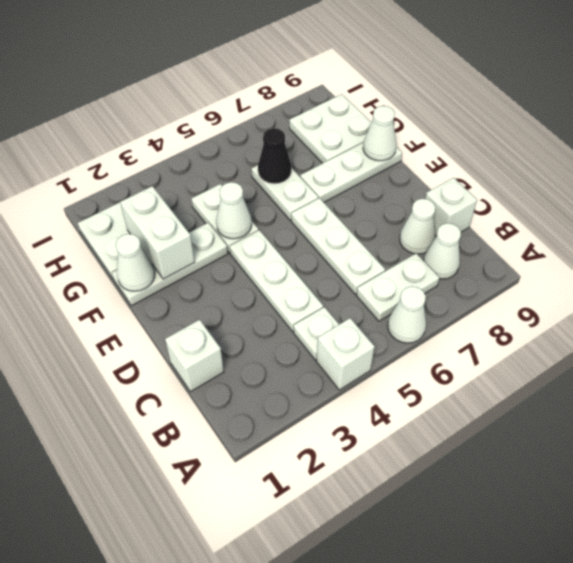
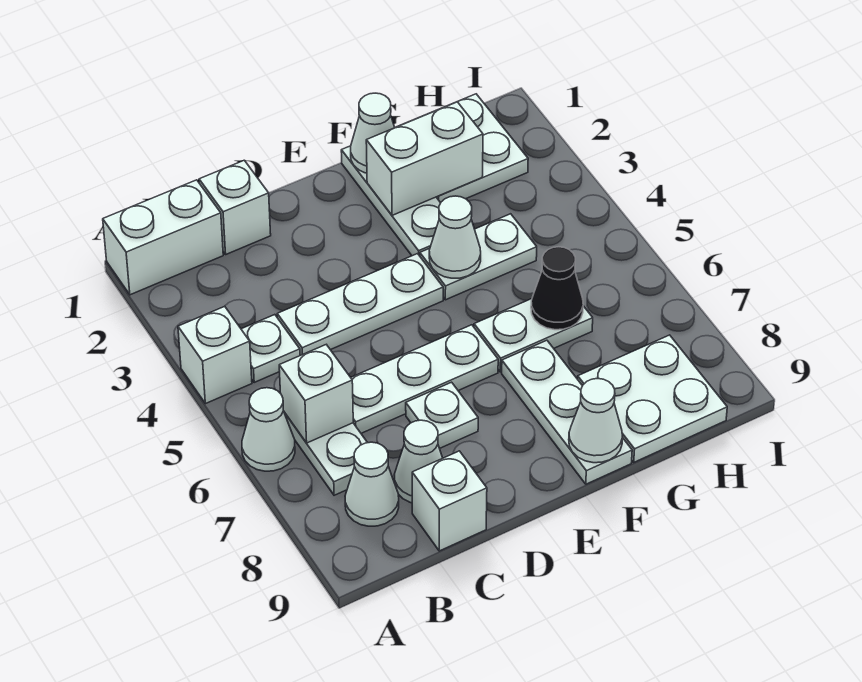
none -> white brick A1:B1 level 1
none -> white brick B6 level 2
none -> white plate D7 level 1

